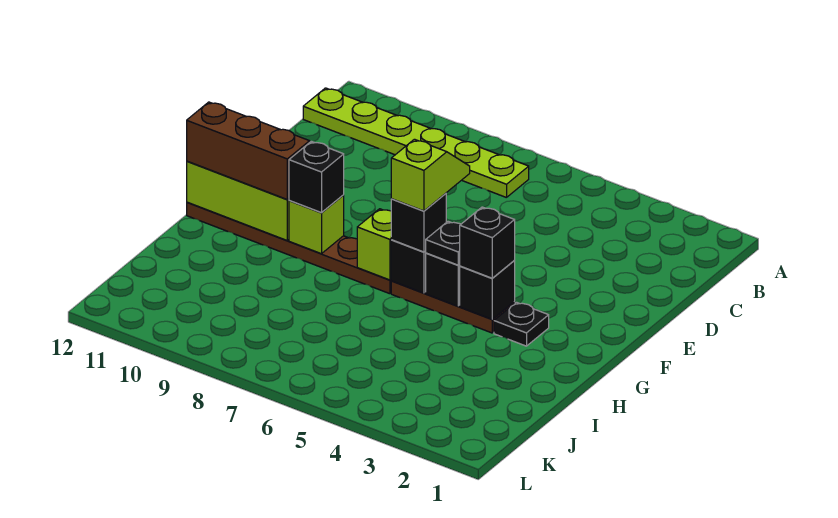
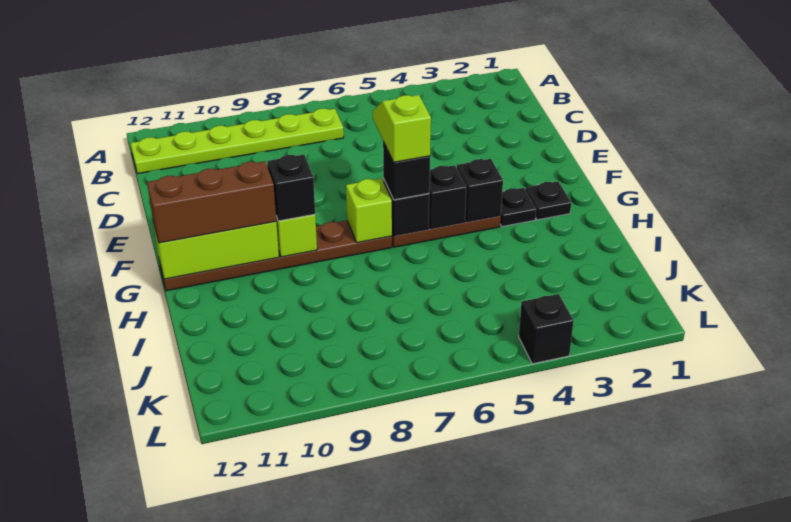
black brick G4 level 3 -> black brick L4 level 1
black plate G5 level 3 -> black plate G2 level 1

